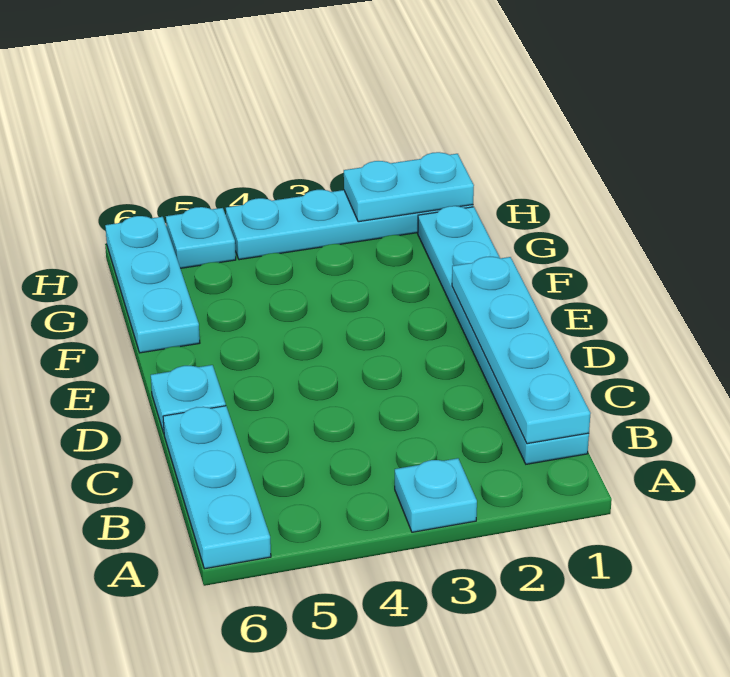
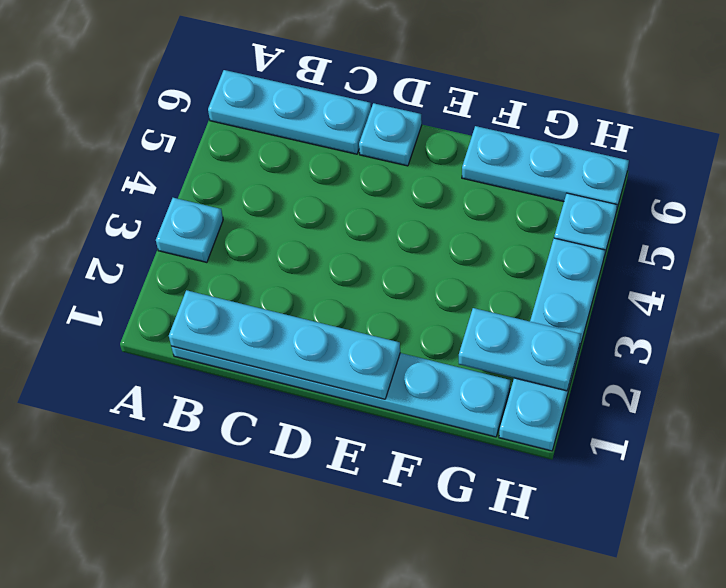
cyan plate H1:H2 level 2 -> cyan plate G2:H2 level 2

